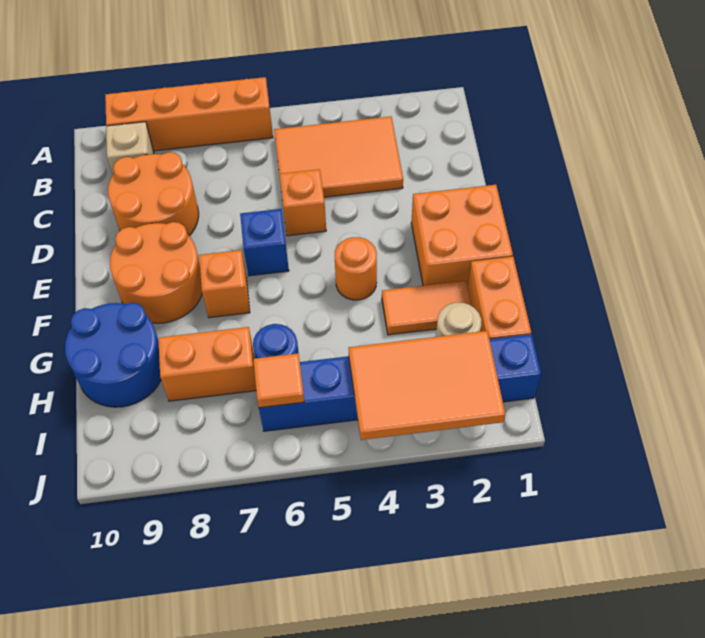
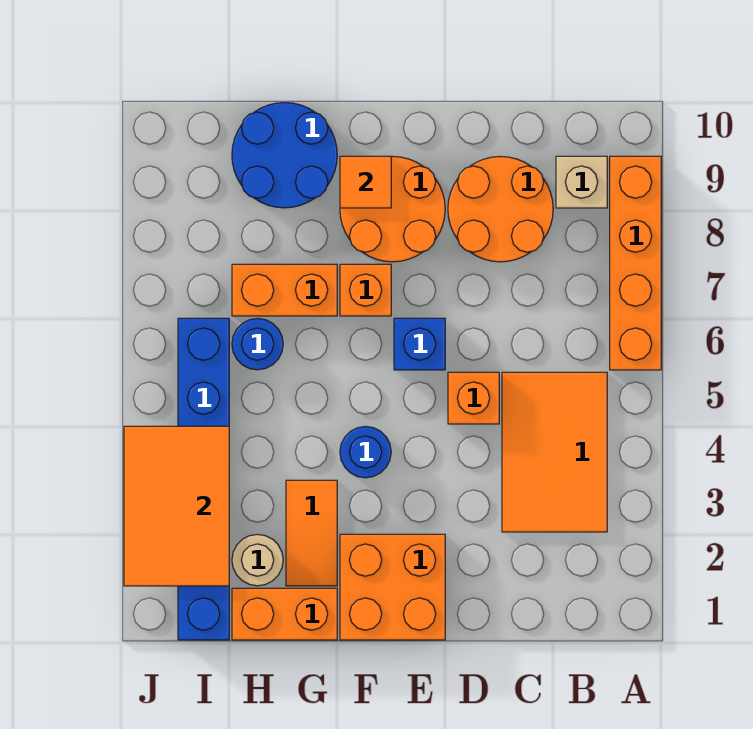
orange round brick F4 level 1 -> blue round brick F4 level 1
orange brick H7:H8 level 1 -> orange brick G7:H7 level 1
orange tile I6 level 2 -> orange tile F9 level 2

